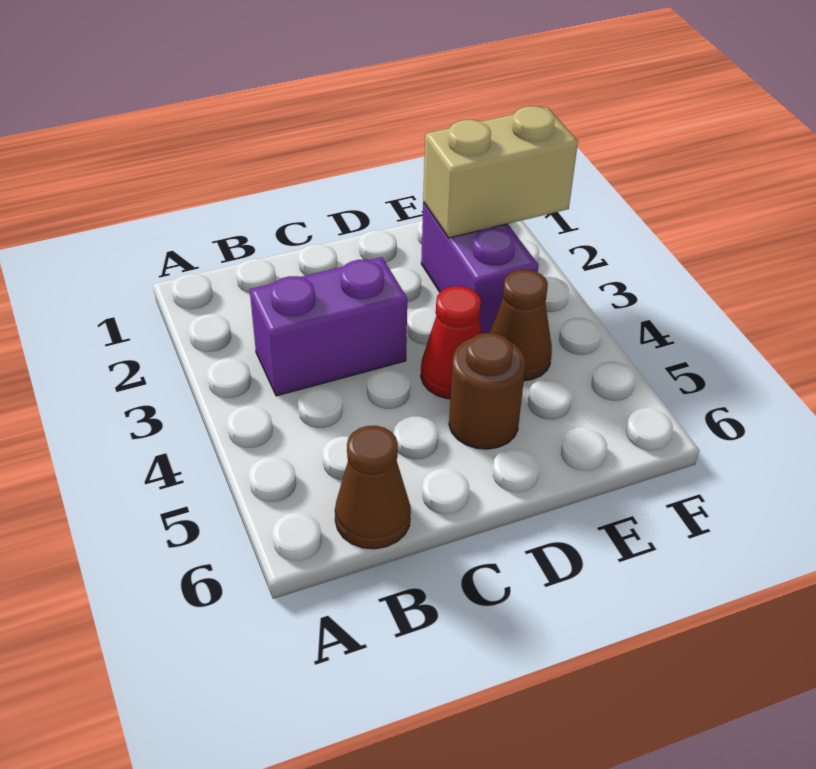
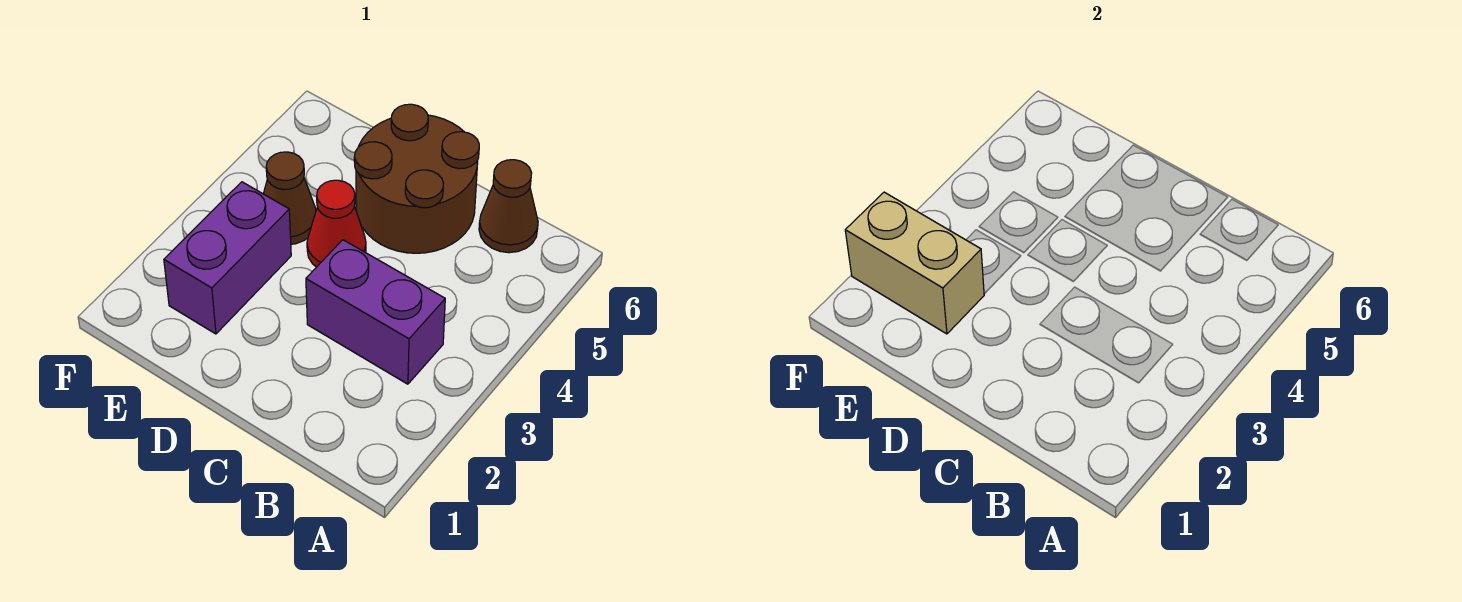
brown round brick D5 level 1 -> brown round brick C5:D6 level 1

